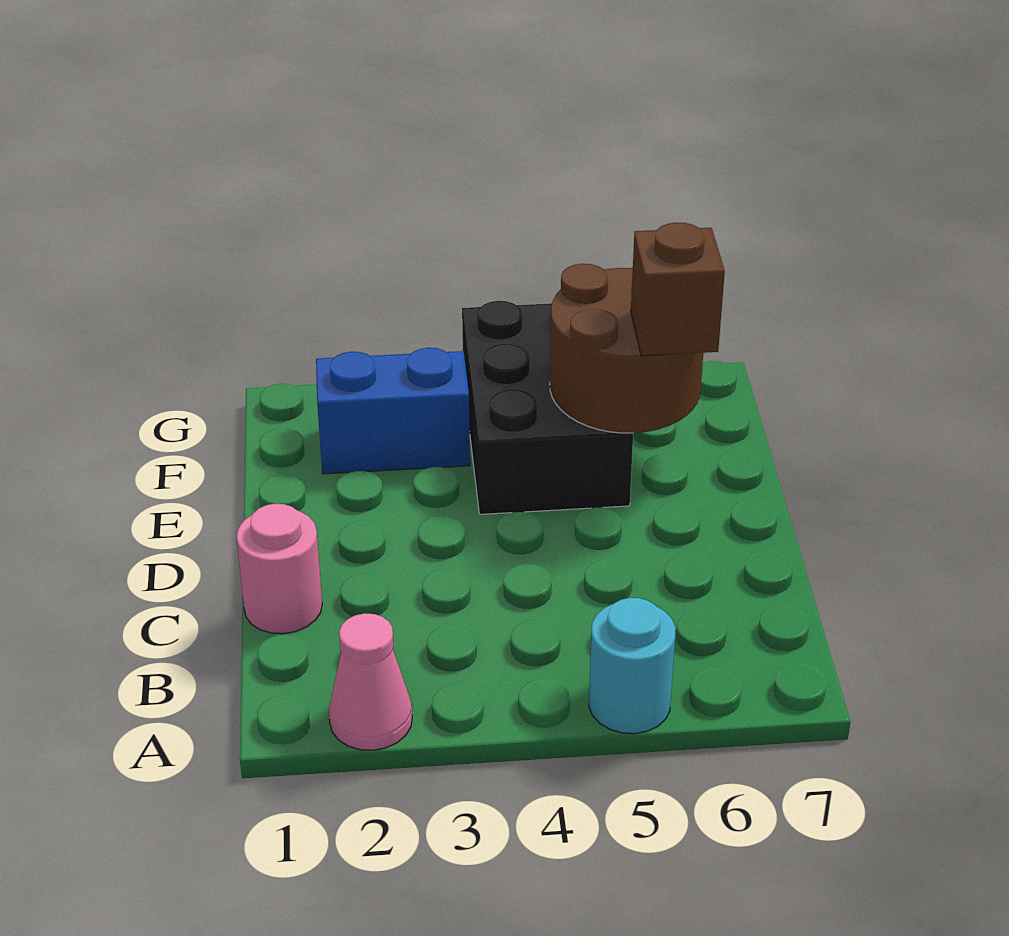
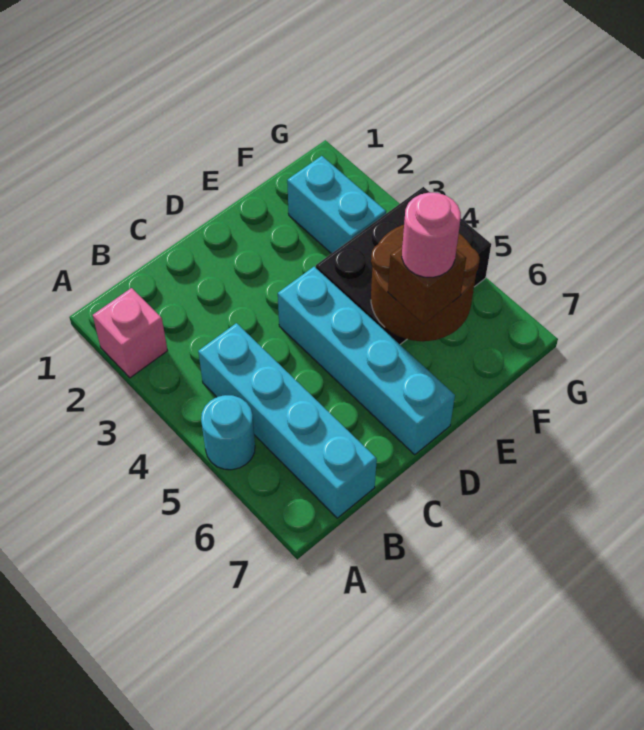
pink cone A2 level 1 -> pink brick A2 level 1
none -> cyan brick B4:B7 level 1
pink round brick C1 level 1 -> pink round brick E6 level 4
none -> cyan brick D4:D7 level 1
blue brick F2:F3 level 1 -> cyan brick F2:F3 level 1

